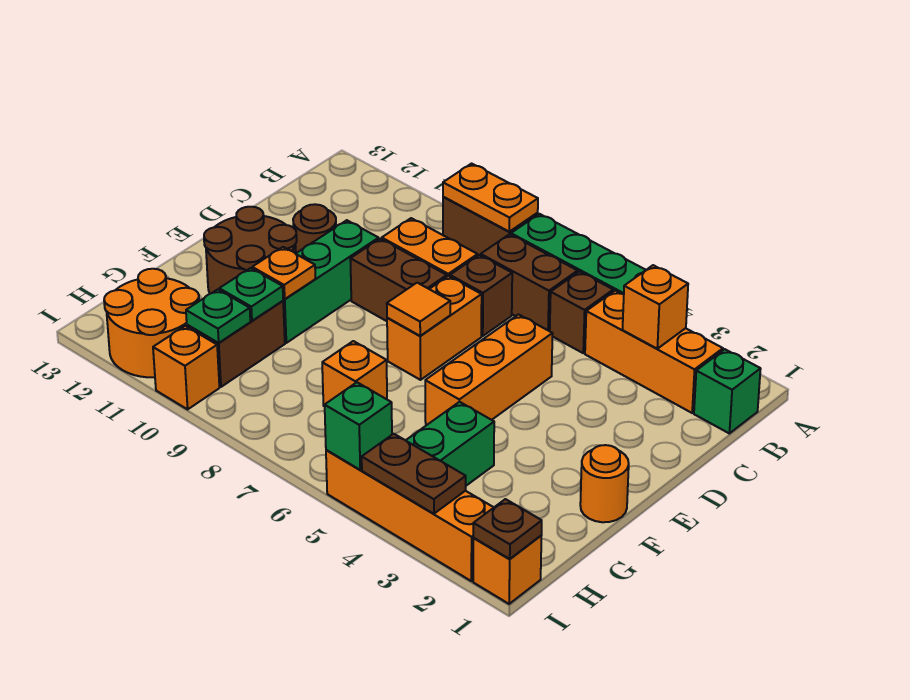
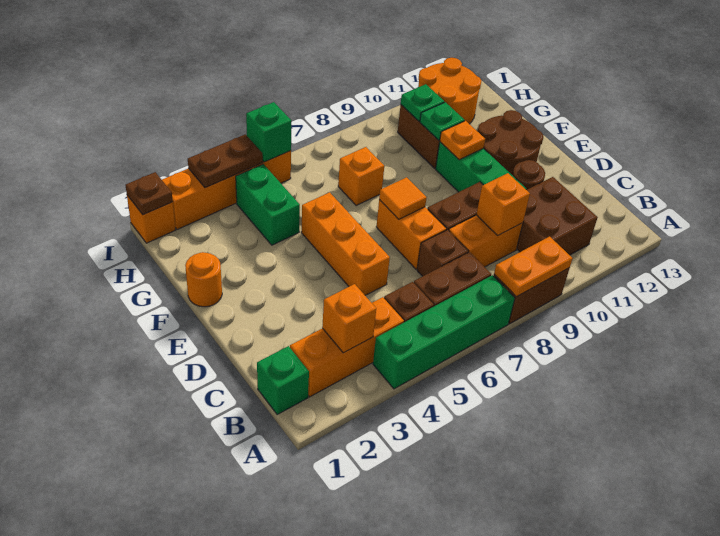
none -> brown brick B10:C11 level 1
orange brick I10 level 1 -> orange brick C9 level 2

